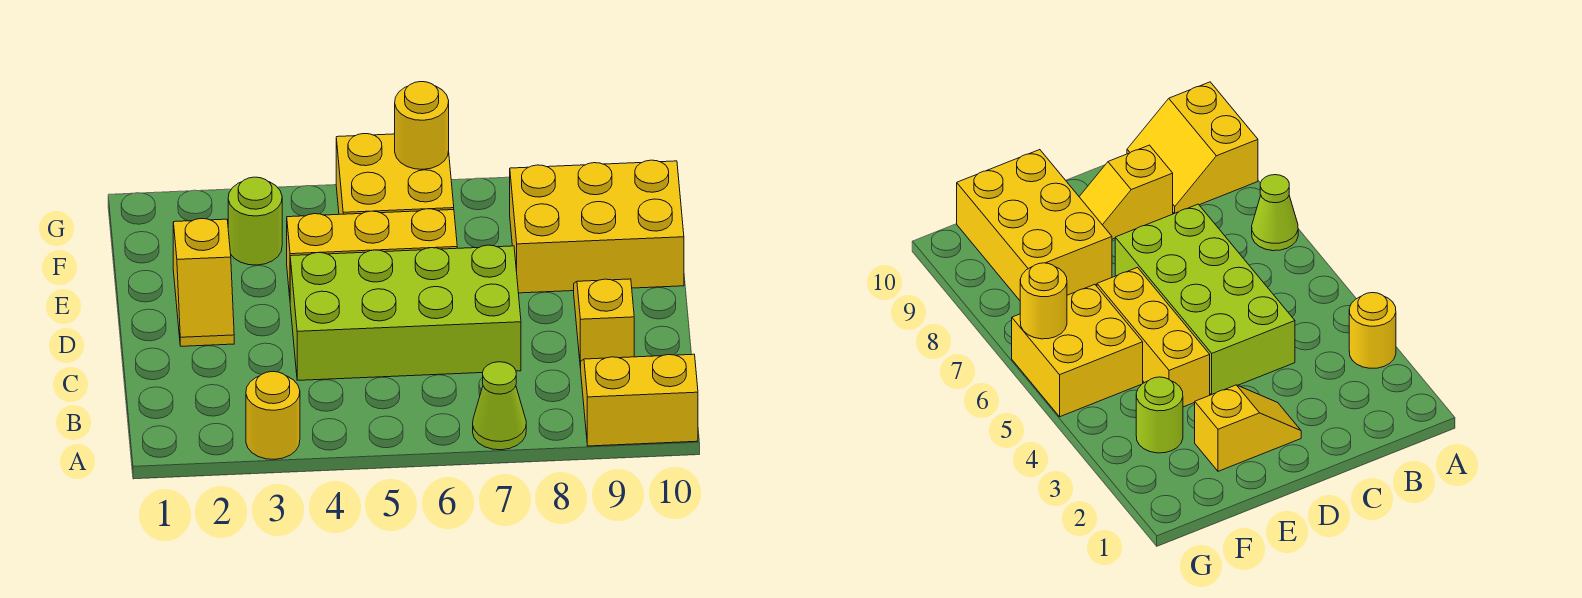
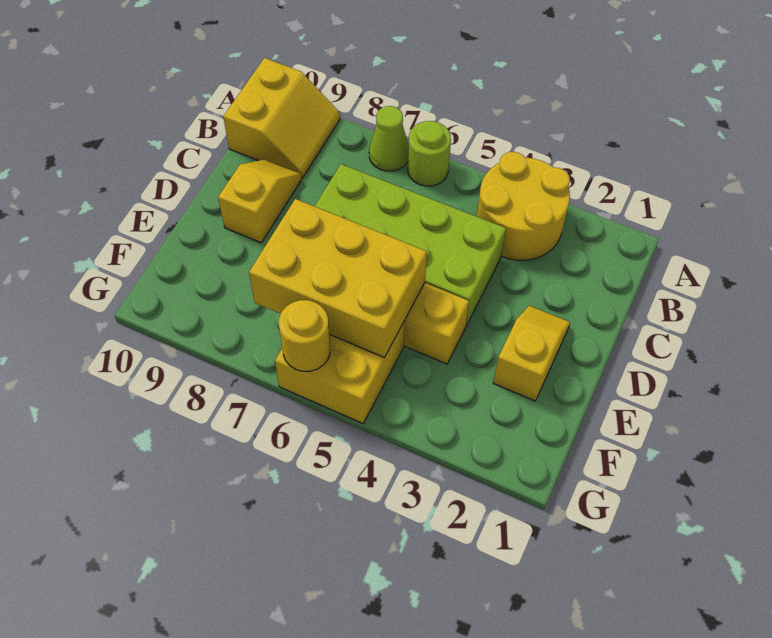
yellow round brick A3 level 1 -> yellow round brick A3:B4 level 1
yellow slope A9:B10 level 1 top A -> yellow slope A9:B10 level 1 top 10
yellow slope C9:D9 level 1 top C -> yellow slope C9:D9 level 1 top D
yellow brick E8:F10 level 1 -> yellow brick E5:F7 level 2
lime round brick F3 level 1 -> lime round brick A6 level 1

